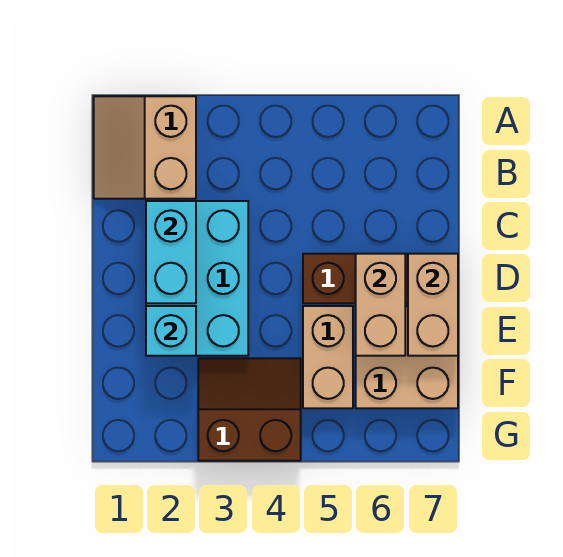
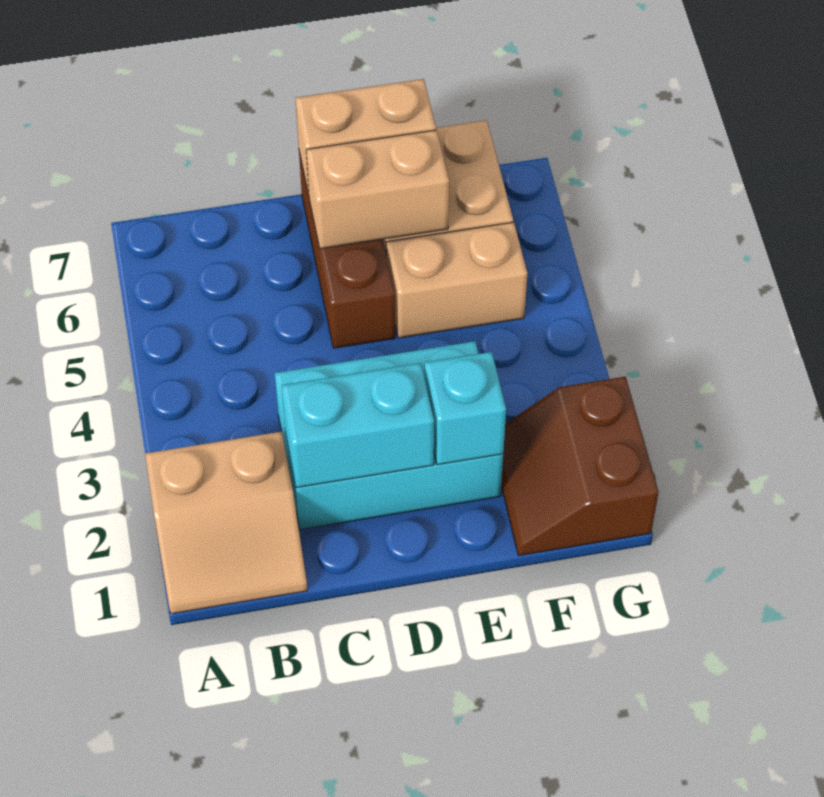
brown slope F3:G4 level 1 top G -> brown slope F1:G2 level 1 top G

